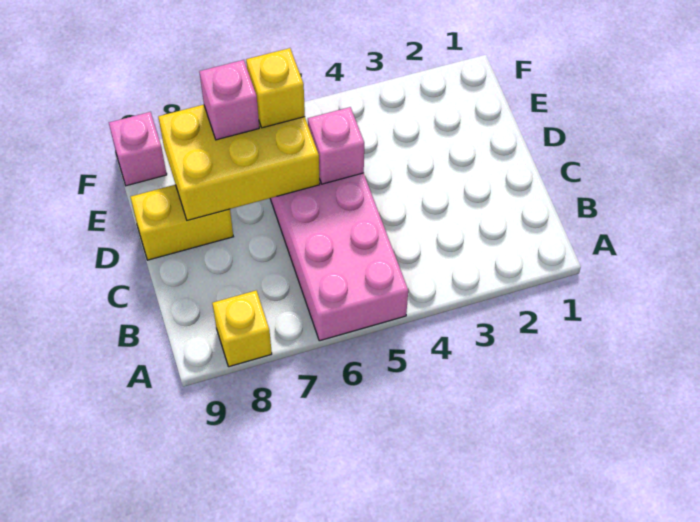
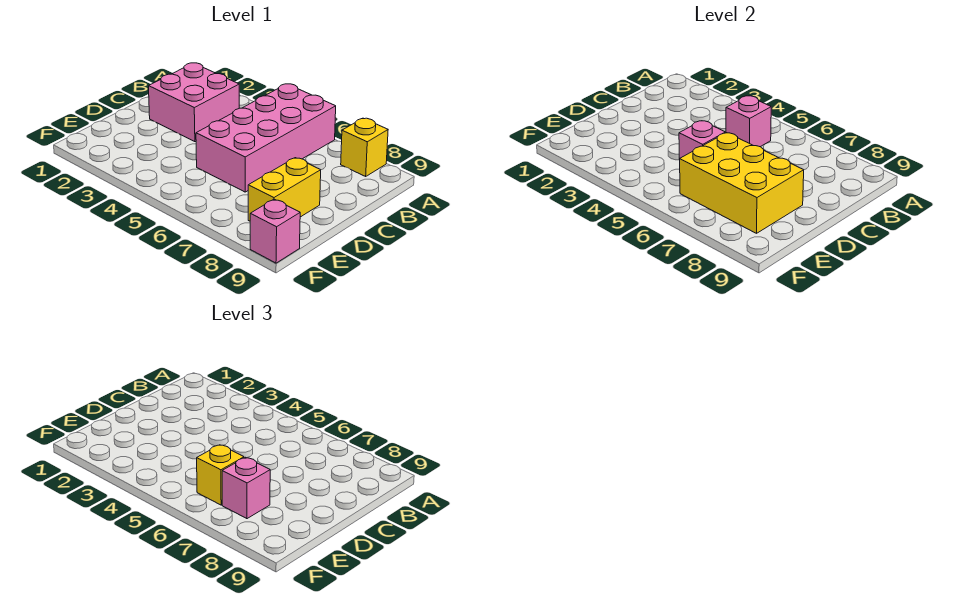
none -> pink brick B2:C3 level 1
none -> pink brick B5 level 2
yellow brick D8:D9 level 1 -> yellow brick D8:E8 level 1

